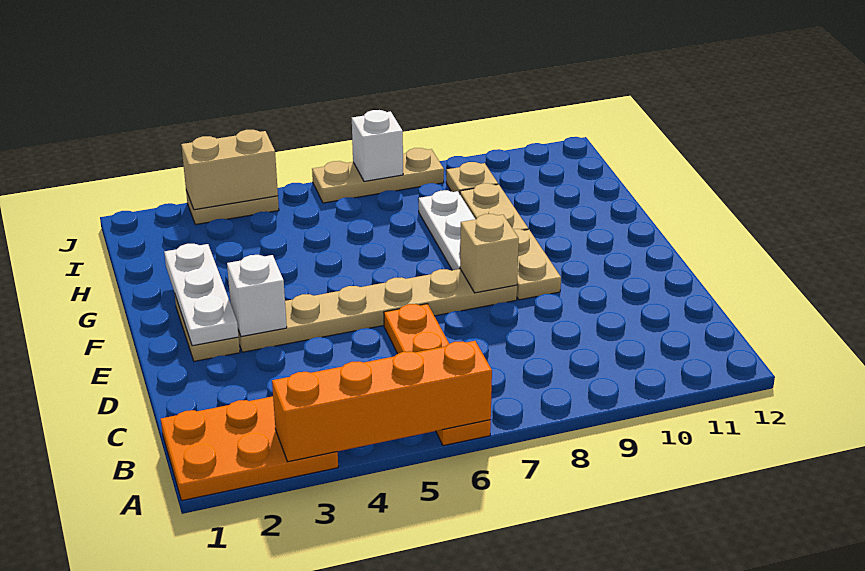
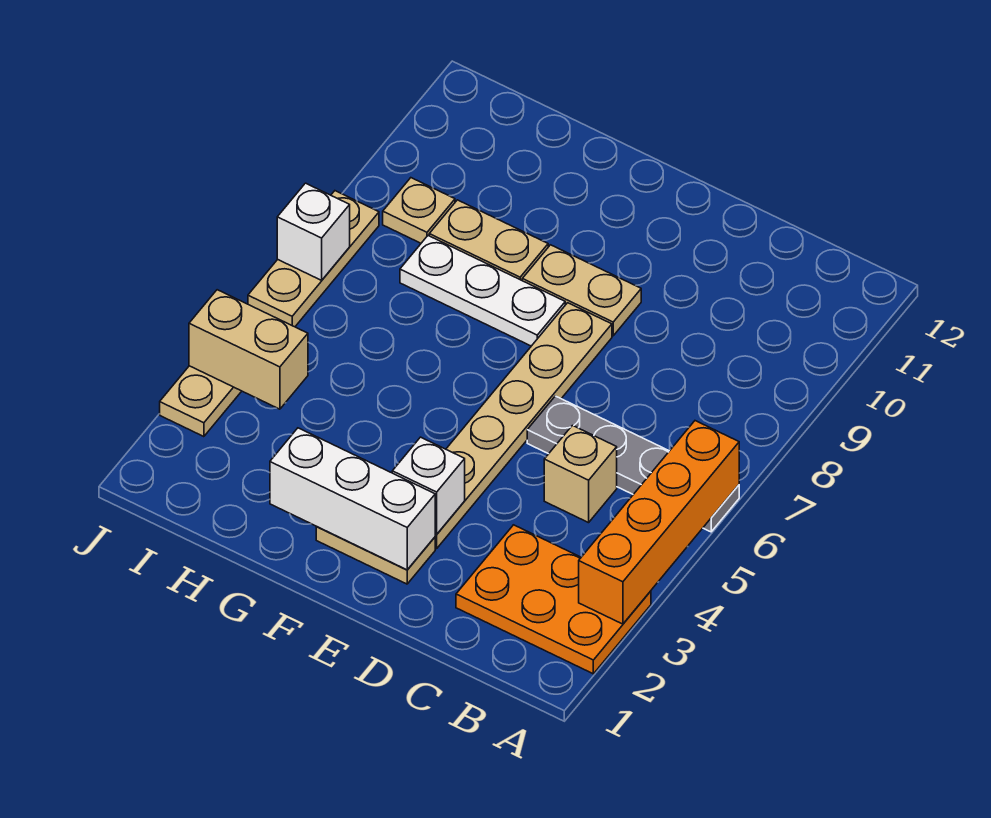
orange plate A1:B3 level 1 -> orange plate A2:C3 level 1
orange plate A6:D6 level 1 -> grey plate A6:D6 level 1
white plate E2:G2 level 2 -> white brick E2:G2 level 2
tan brick E8 level 2 -> tan brick C5 level 1
tan brick J3:J4 level 2 -> tan brick I4:J4 level 2

